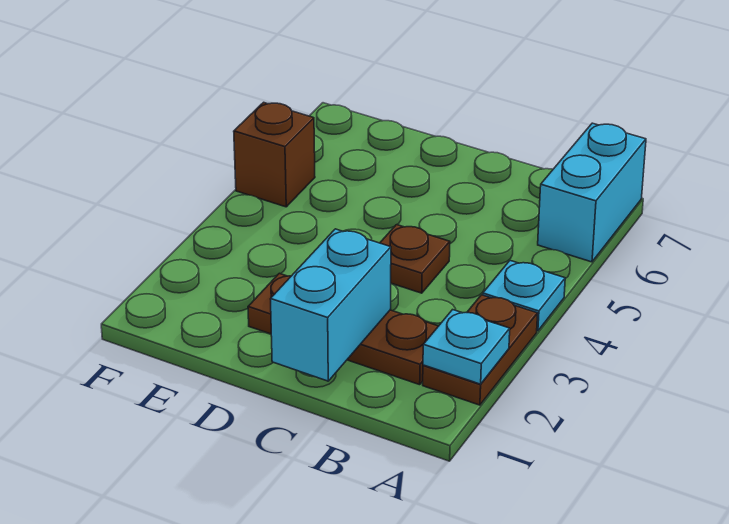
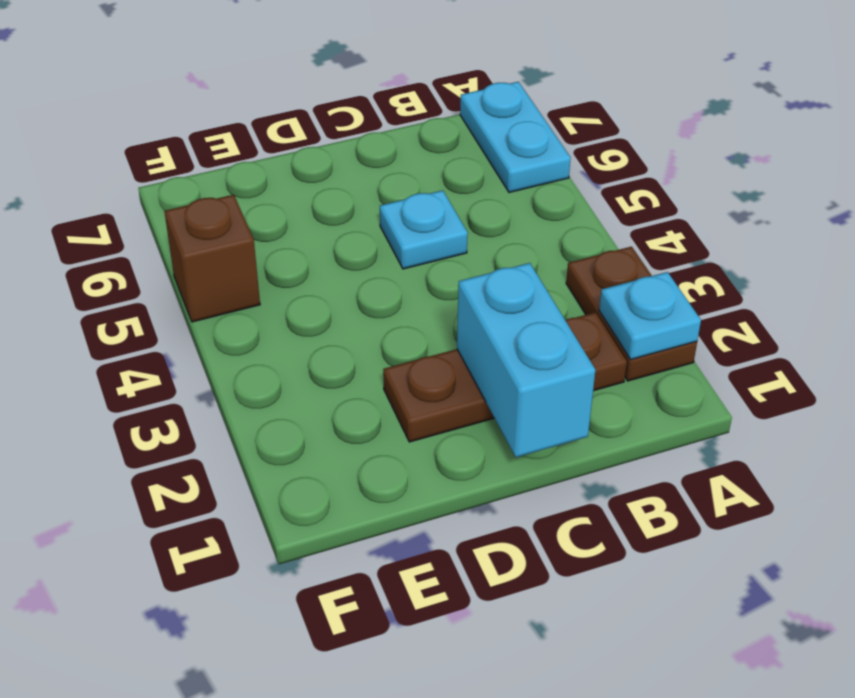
cyan plate A4 level 1 -> cyan plate C5 level 1
cyan brick A6:A7 level 1 -> cyan plate A6:A7 level 1
brown plate C4 level 1 -> none

